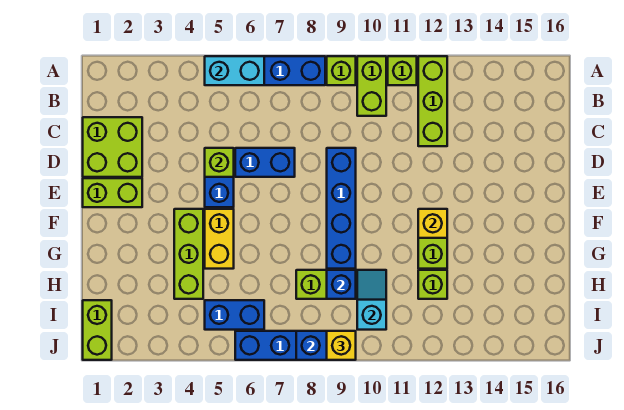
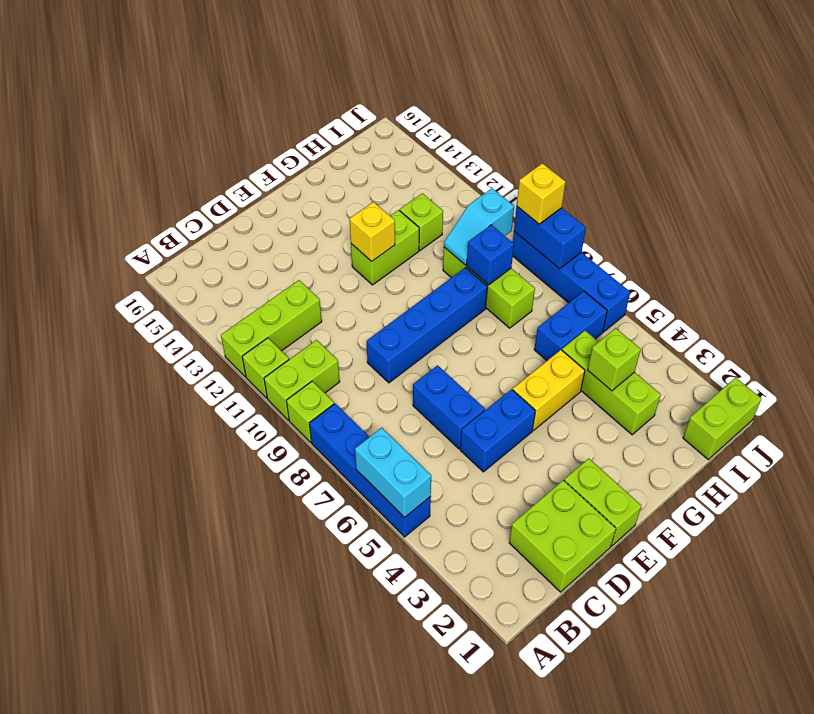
lime brick D5 level 2 -> lime brick H4 level 2
lime brick F4:H4 level 1 -> lime brick H3:H5 level 1
blue brick I5:I6 level 1 -> blue brick H6:I6 level 1

